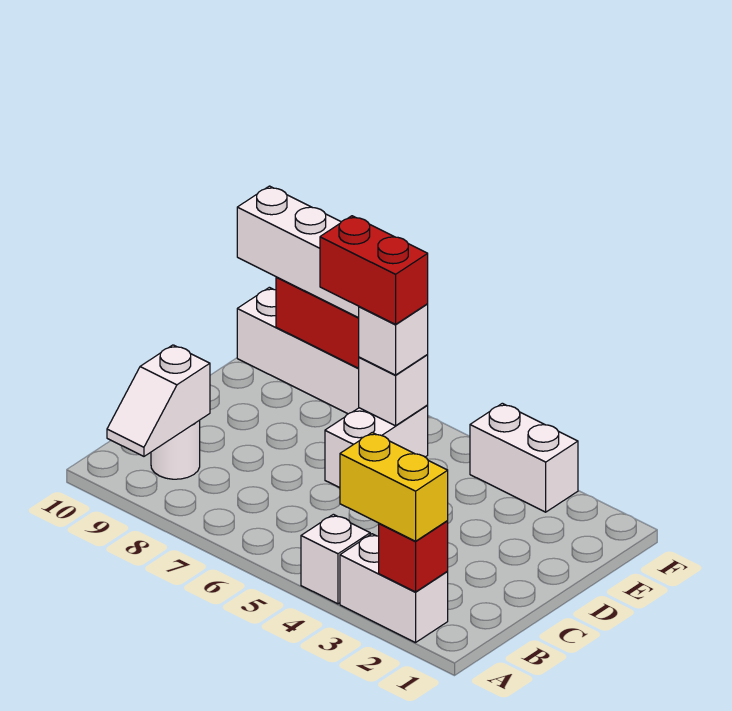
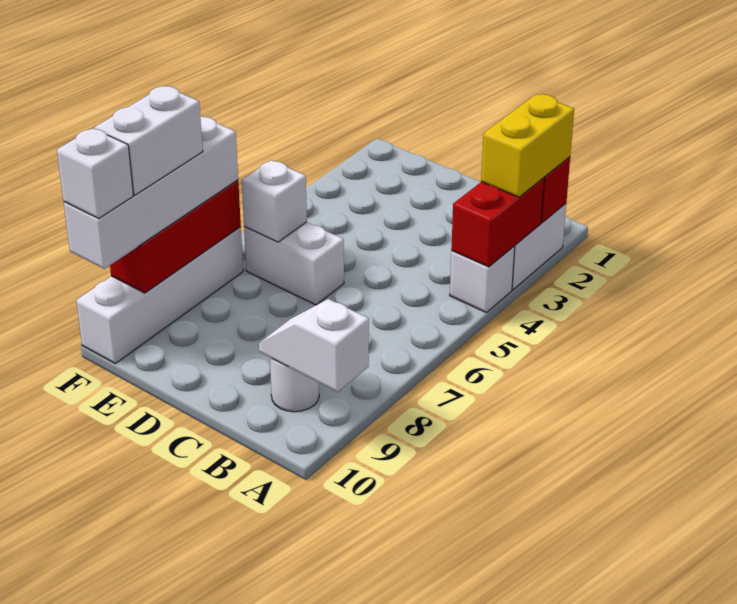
white slope A9:B9 level 2 top B -> white slope A9:B9 level 2 top A
white brick E6 level 3 -> white brick F10 level 4
red brick E6:E7 level 4 -> red brick A3:A4 level 2
white brick F3:F4 level 1 -> white brick F8:F9 level 4

